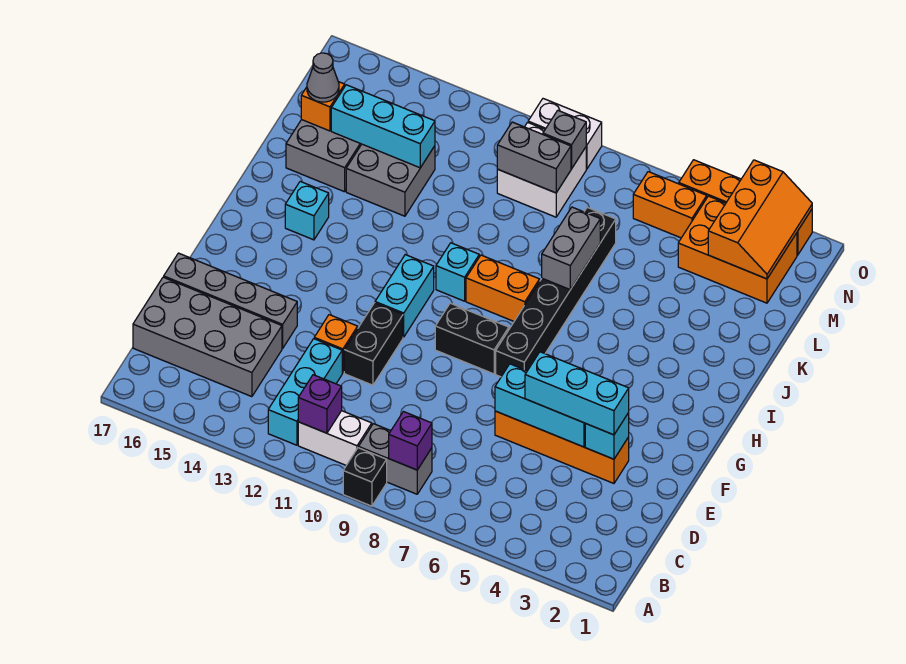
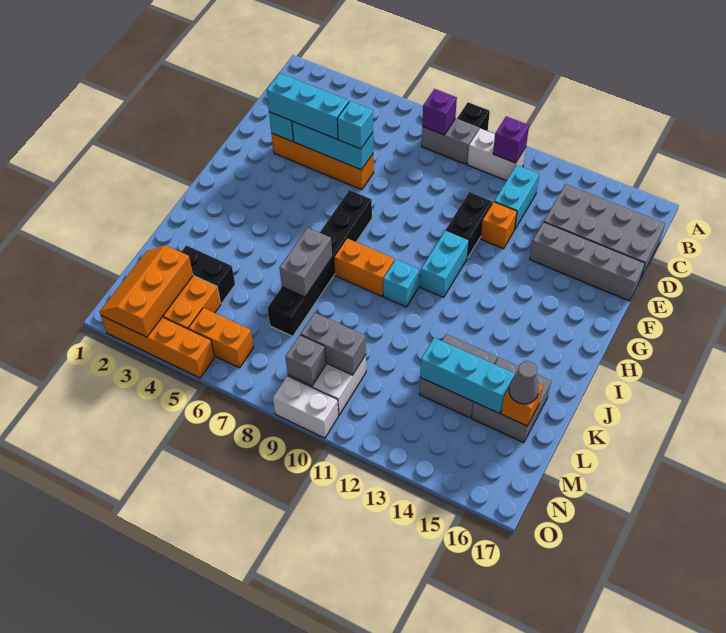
cyan brick B12:D12 level 1 -> cyan brick C12:D12 level 1
black brick G8:G9 level 1 -> black brick L3:L4 level 1
cyan brick I15 level 1 -> cyan brick E6 level 3

